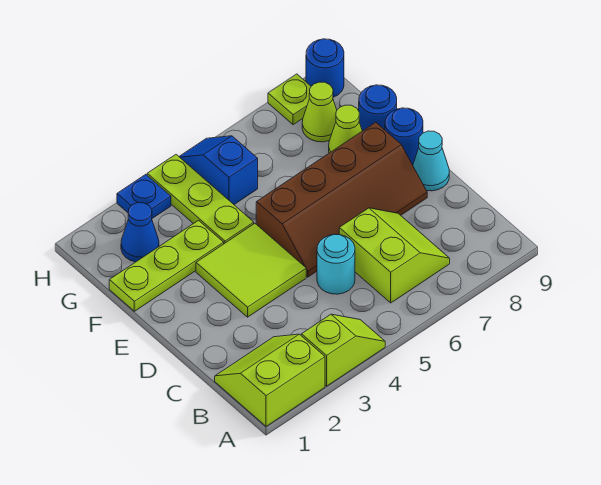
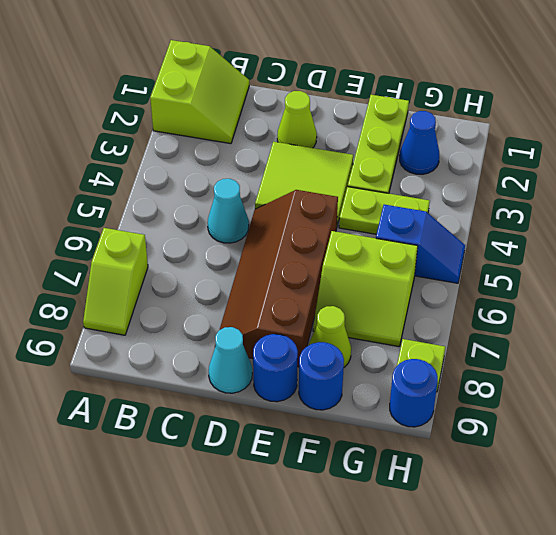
lime slope A3:A4 level 1 top 3 -> lime slope A7:A8 level 1 top 7
lime slope B6:C7 level 1 top 6 -> lime slope F6:G7 level 1 top 6
cyan round brick C5 level 1 -> cyan cone C5 level 1
lime plate F4:H4 level 1 -> lime plate F4:G4 level 1
lime cone G8 level 1 -> lime cone D2 level 1
blue plate H3 level 1 -> none

